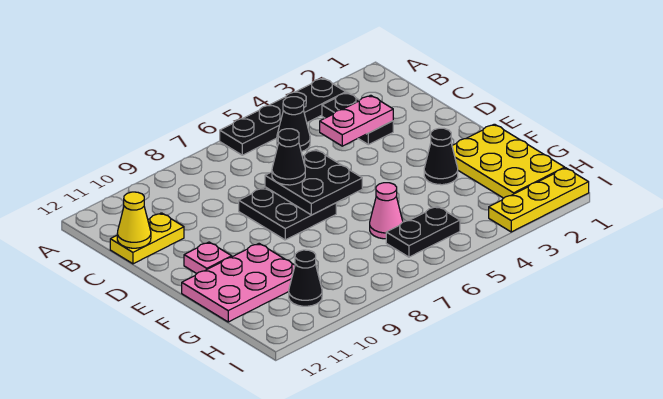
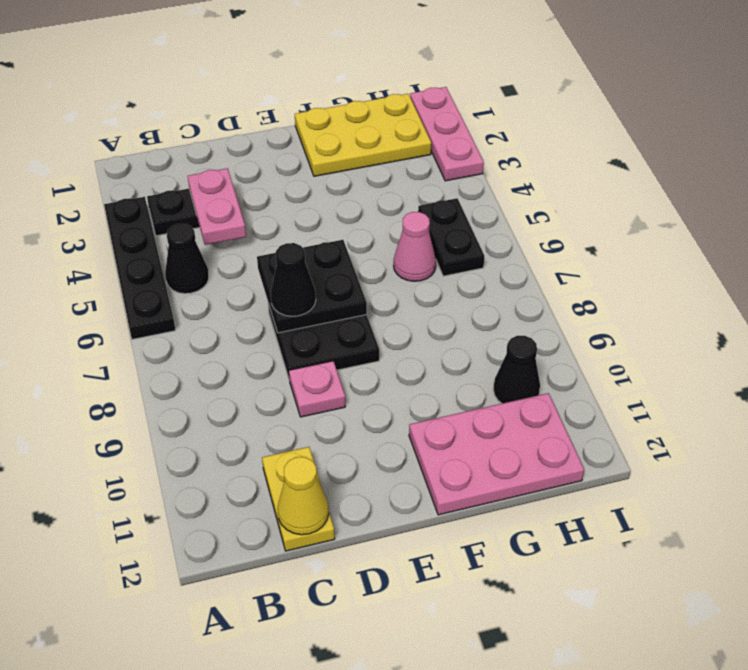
pink plate E11 level 1 -> pink plate D9 level 1
black cone F3 level 1 -> none
pink plate F10:G12 level 1 -> pink plate F11:H12 level 1
yellow plate I1:I3 level 1 -> pink plate I1:I3 level 1

